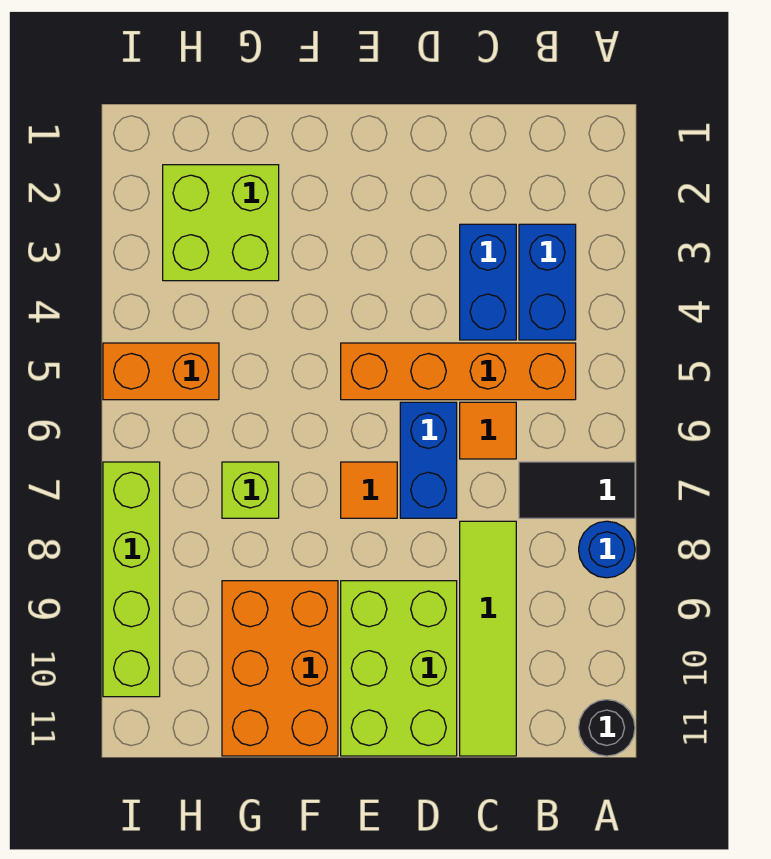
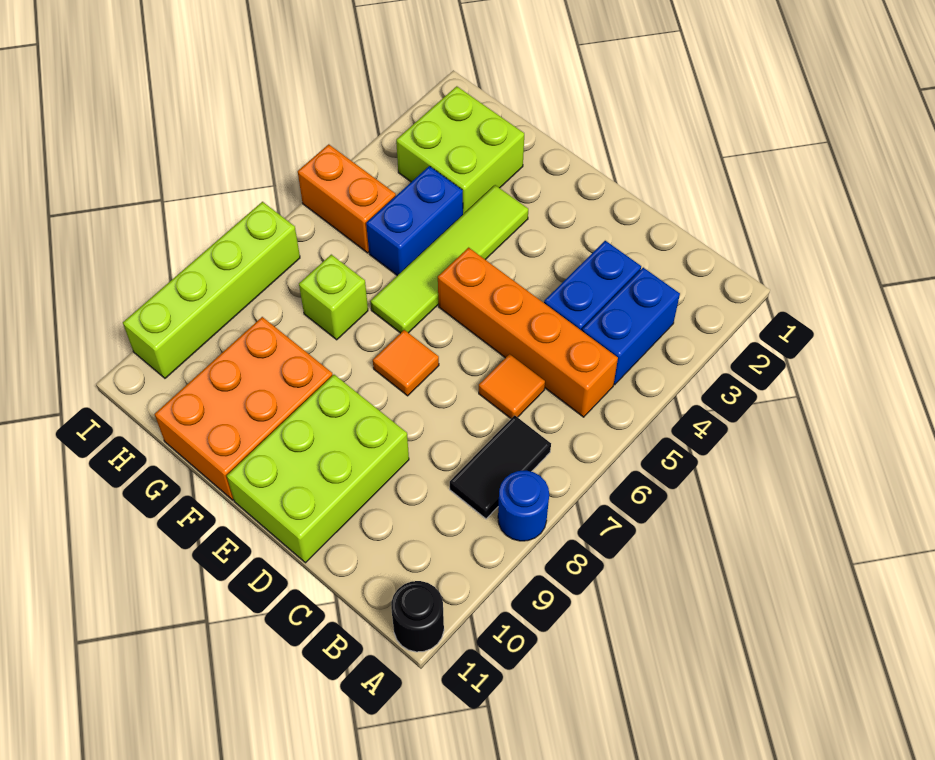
black tile A7:B7 level 1 -> black tile B7:B8 level 1
lime tile C8:C11 level 1 -> lime tile F3:F6 level 1
blue brick D6:D7 level 1 -> blue brick G4:G5 level 1

